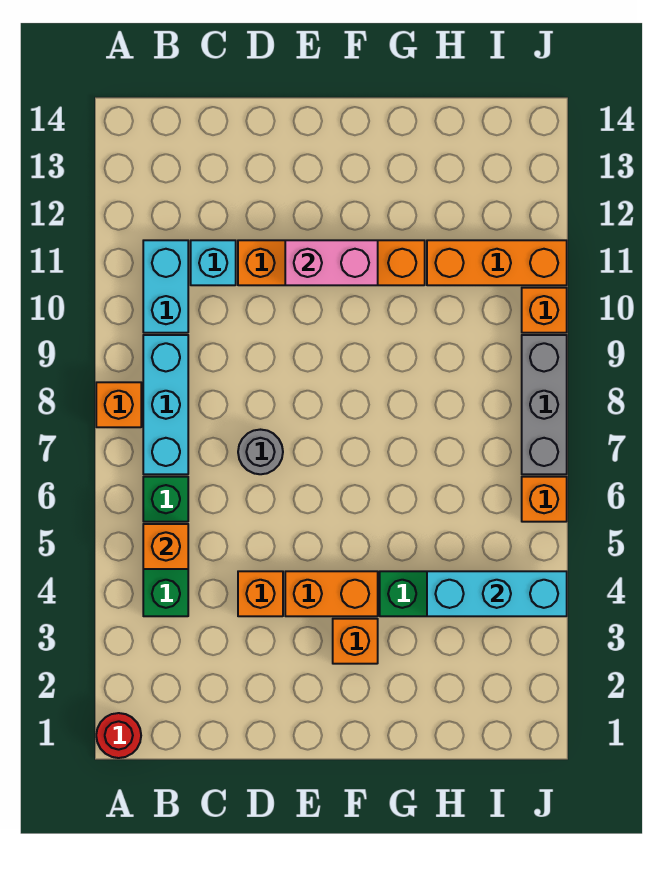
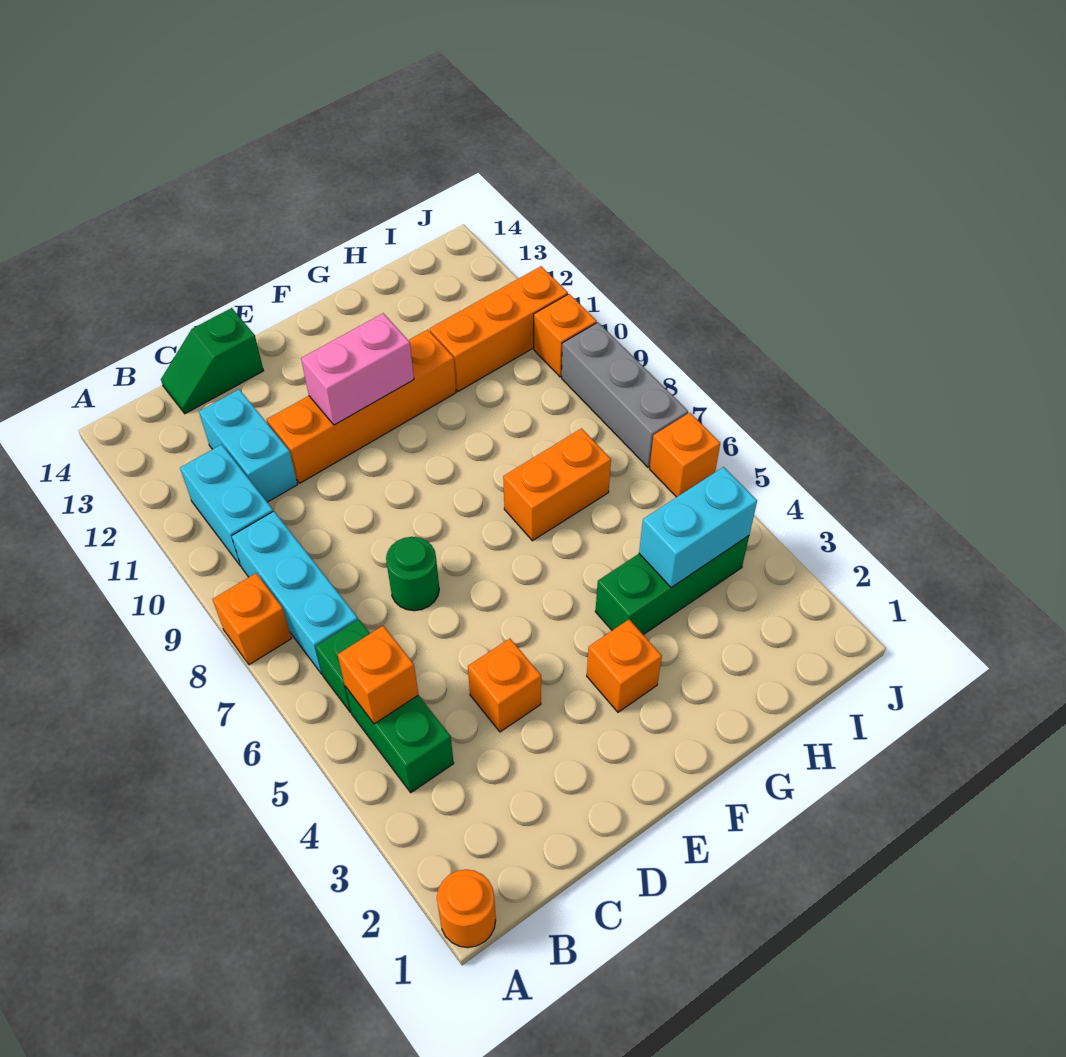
red round brick A1 level 1 -> orange round brick A1 level 1
cyan brick C11 level 1 -> cyan brick C11:C12 level 1
none -> green slope C14:D14 level 1 top D
grey round brick D7 level 1 -> green round brick D7 level 1
orange brick E4:F4 level 1 -> orange brick G7:H7 level 1
cyan brick H4:J4 level 2 -> cyan brick H4:I4 level 2

